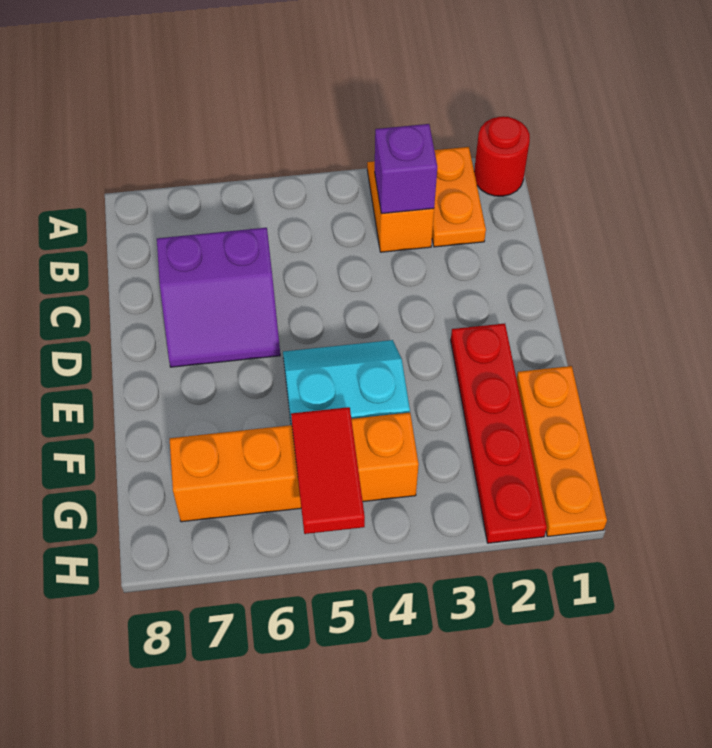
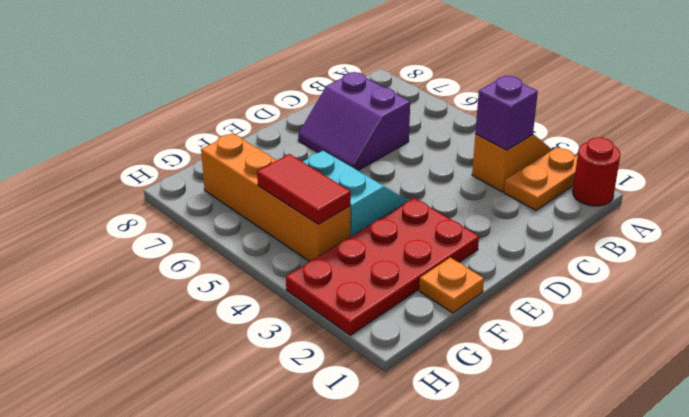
red plate E2:H2 level 1 -> red plate E2:H3 level 1
orange plate F1:H1 level 1 -> orange plate F1 level 1
red tile G5:H5 level 2 -> red tile G4:G5 level 2

